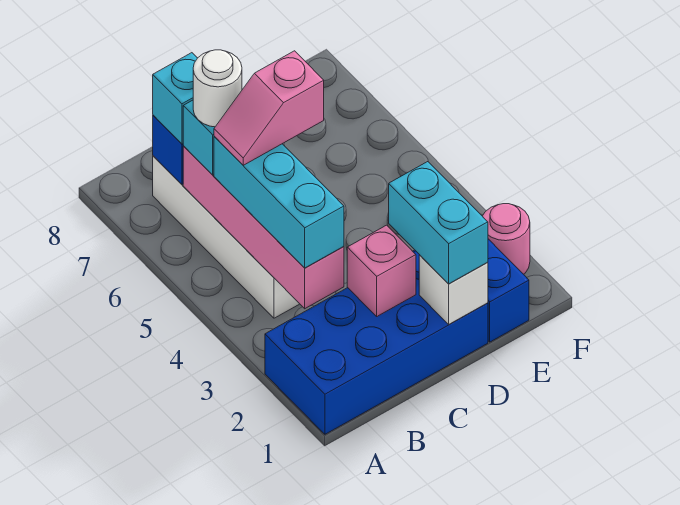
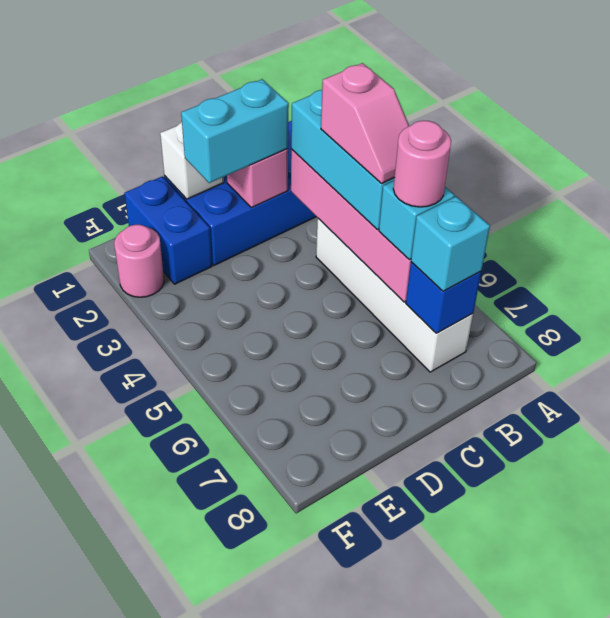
pink slope B5:C5 level 4 top C -> pink slope B4:B5 level 4 top 4
white round brick B6 level 4 -> pink round brick B6 level 4
cyan brick D1:D2 level 3 -> cyan brick C2:D2 level 3

